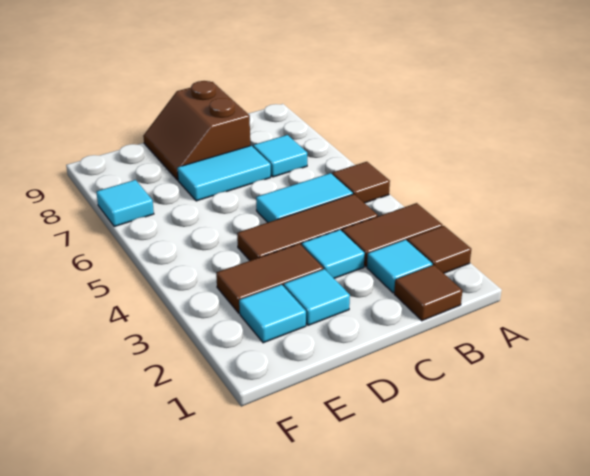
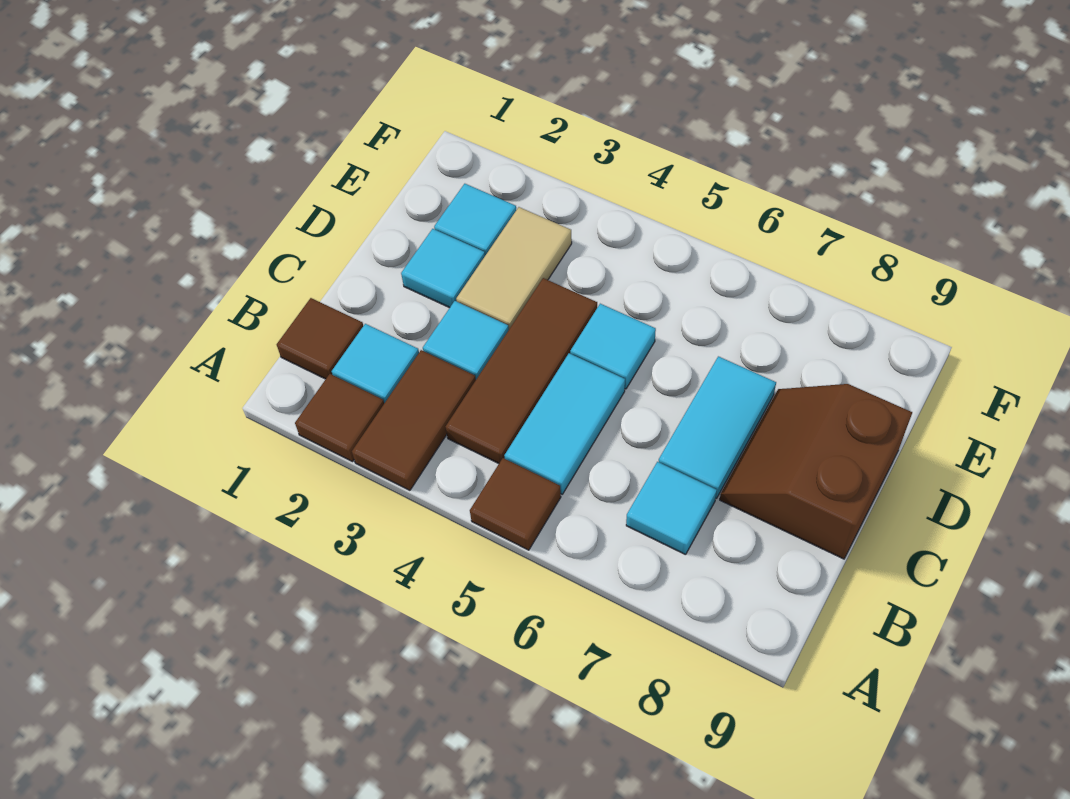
brown slope C8:D9 level 1 top C -> brown slope C8:D9 level 1 top 9
brown tile D3:E3 level 1 -> tan tile D3:E3 level 1
cyan tile F7 level 1 -> cyan tile D5 level 1

